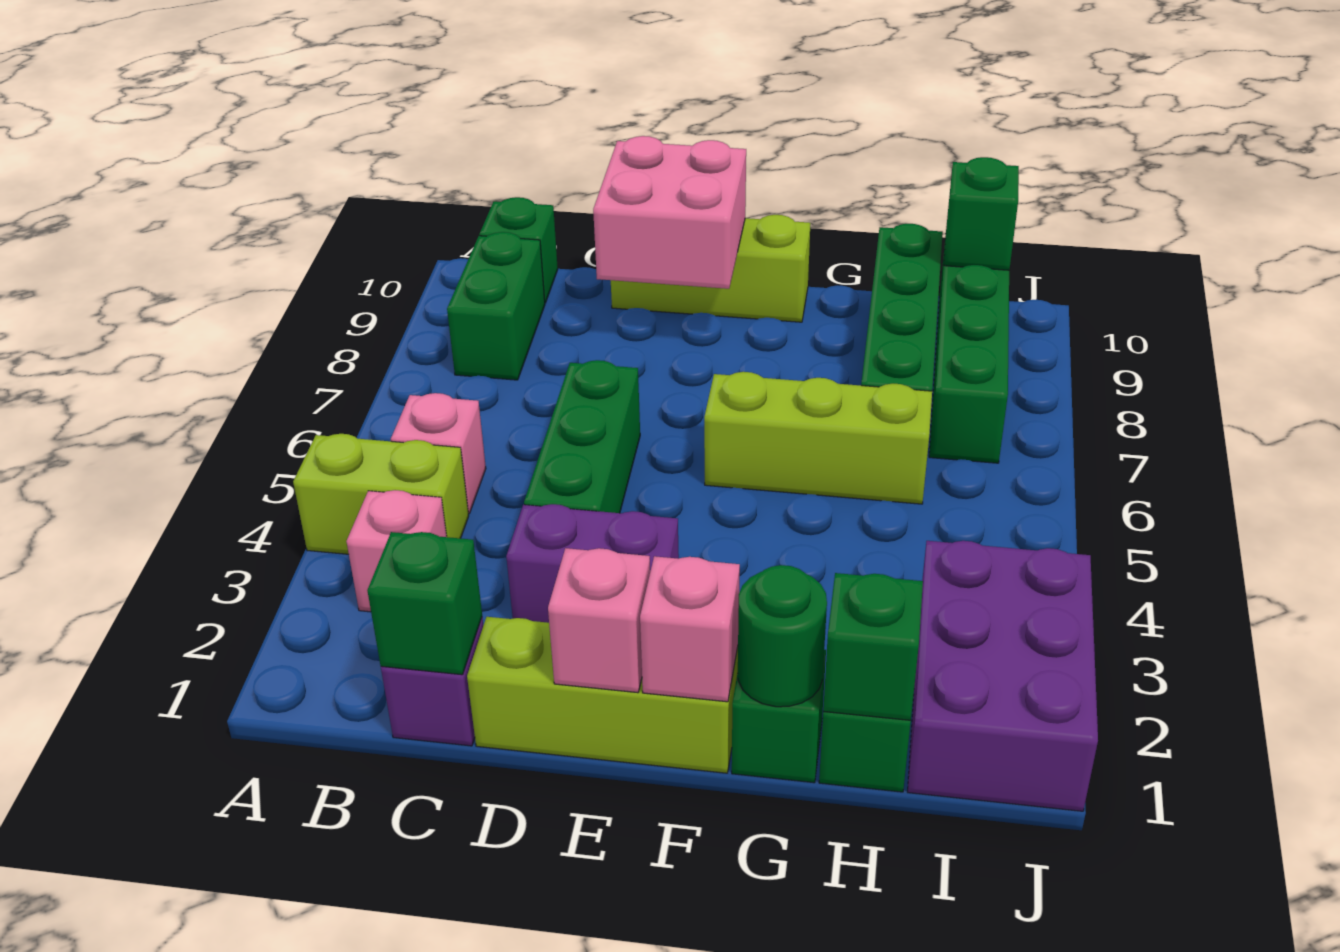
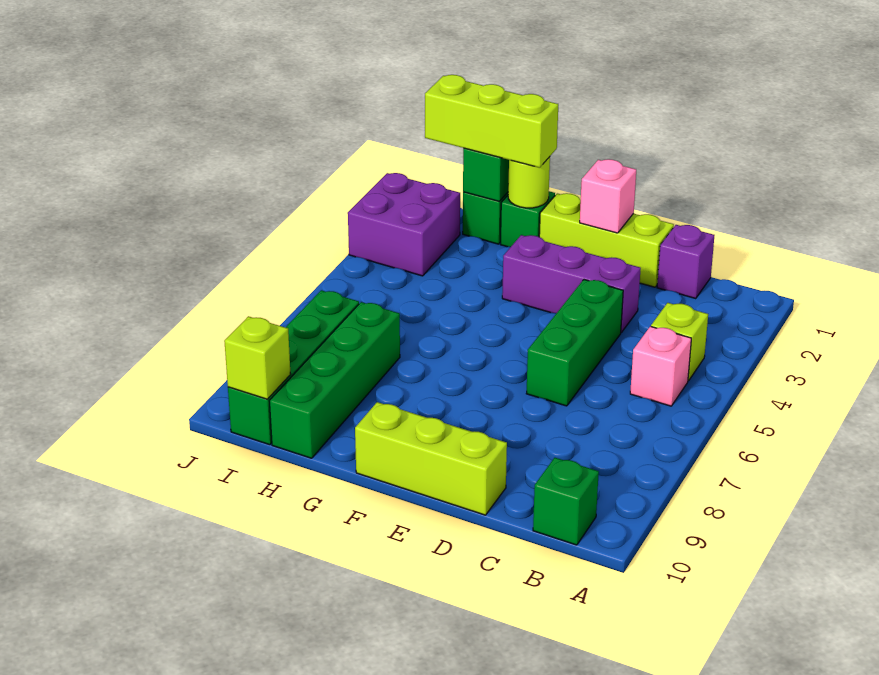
lime brick A4:B4 level 1 -> lime brick B4 level 1
pink brick B3 level 1 -> none
green brick B8:B9 level 1 -> none
green brick C1 level 2 -> none
purple brick D3:E3 level 1 -> purple brick D3:F3 level 1
pink brick D9:E10 level 2 -> none
pink brick F1 level 2 -> none
lime brick F6:H6 level 1 -> lime brick G1:I1 level 3
green round brick G1 level 2 -> lime round brick G1 level 2
purple brick I1:J3 level 1 -> purple brick I2:J3 level 1
green brick I10 level 2 -> lime brick I10 level 2

